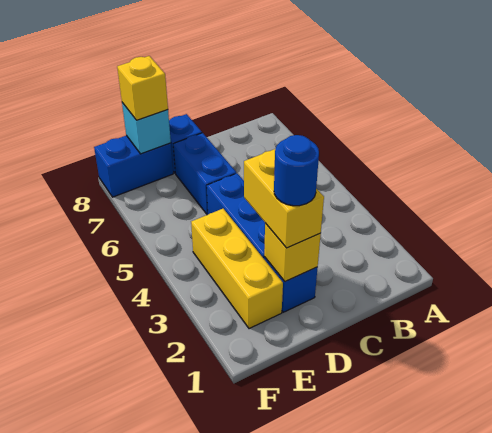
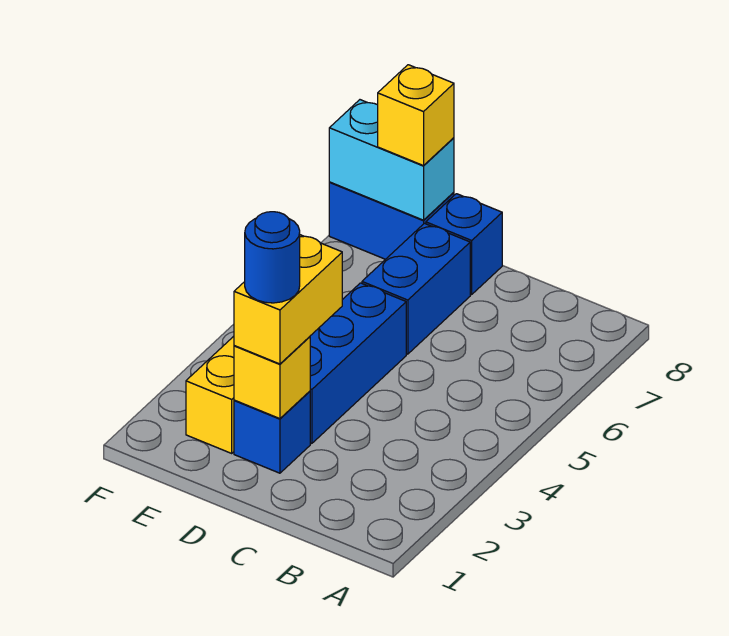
cyan brick E8 level 2 -> cyan brick E8:F8 level 2

